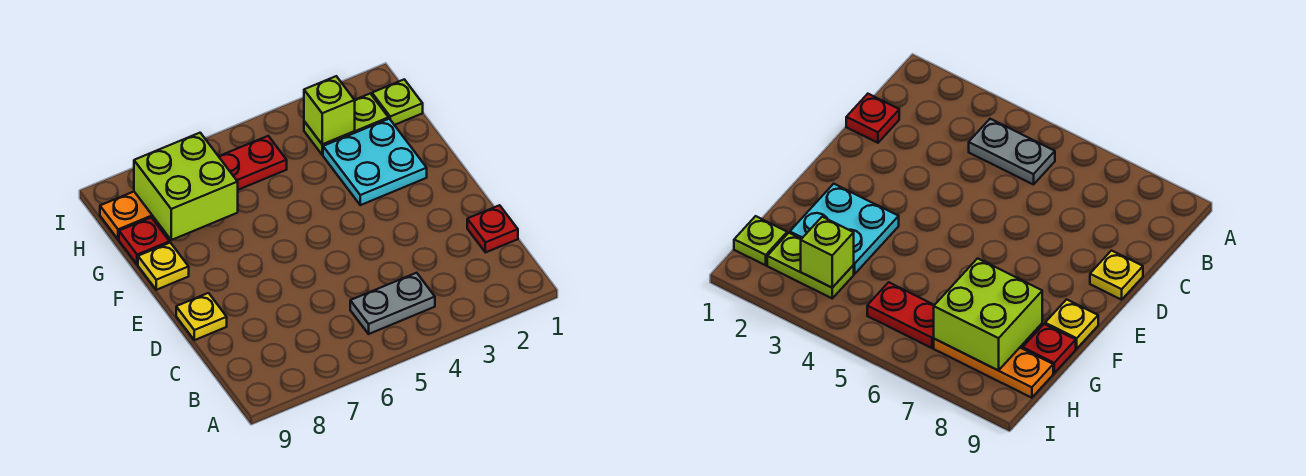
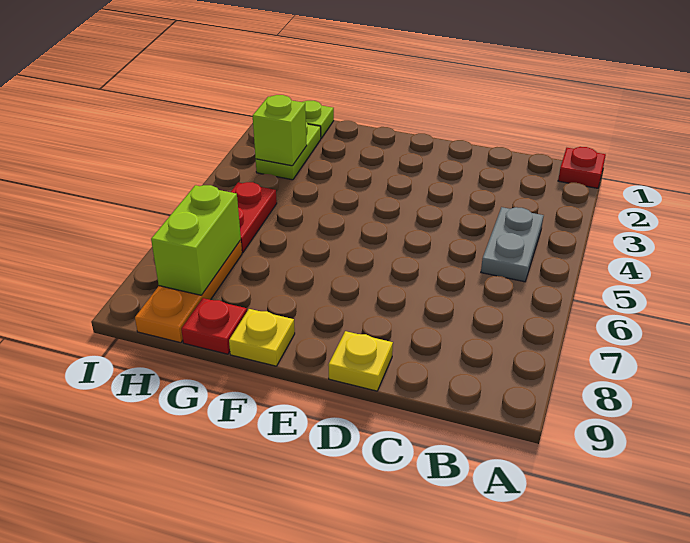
red plate C1 level 1 -> red plate A1 level 1
cyan plate F2:G3 level 1 -> none
lime brick G7:H8 level 2 -> lime brick H7:H8 level 2

